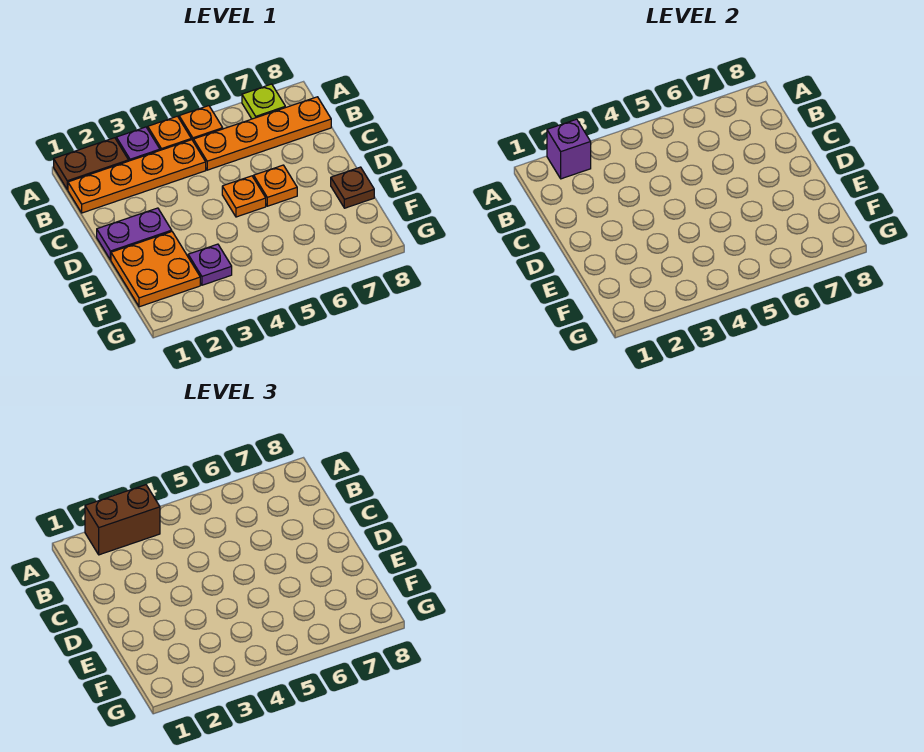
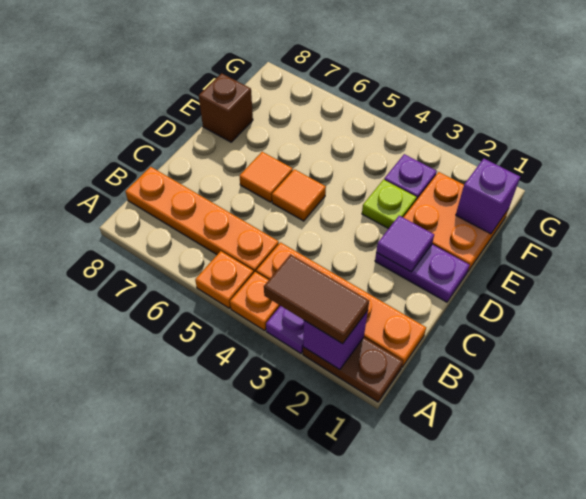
brown brick A2:A3 level 3 -> brown tile A2:A3 level 3
lime plate A7 level 1 -> lime plate E3 level 1
none -> purple tile D2 level 2
orange plate D5 level 1 -> orange tile D5 level 1
orange plate D6 level 1 -> orange tile D6 level 1
brown plate E8 level 1 -> brown brick E8 level 1
none -> purple brick F1 level 2

